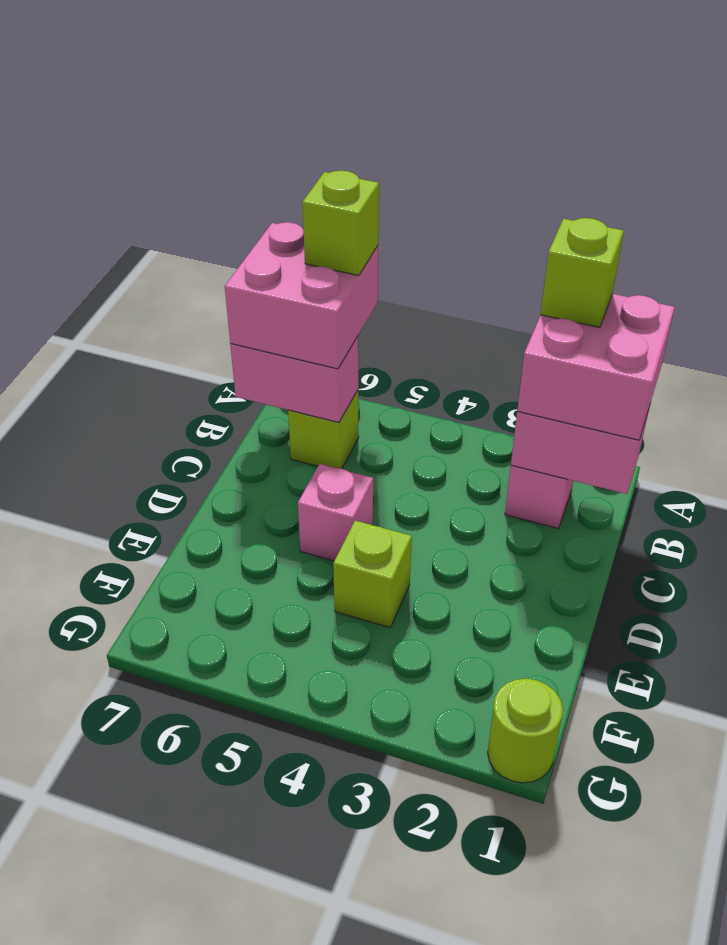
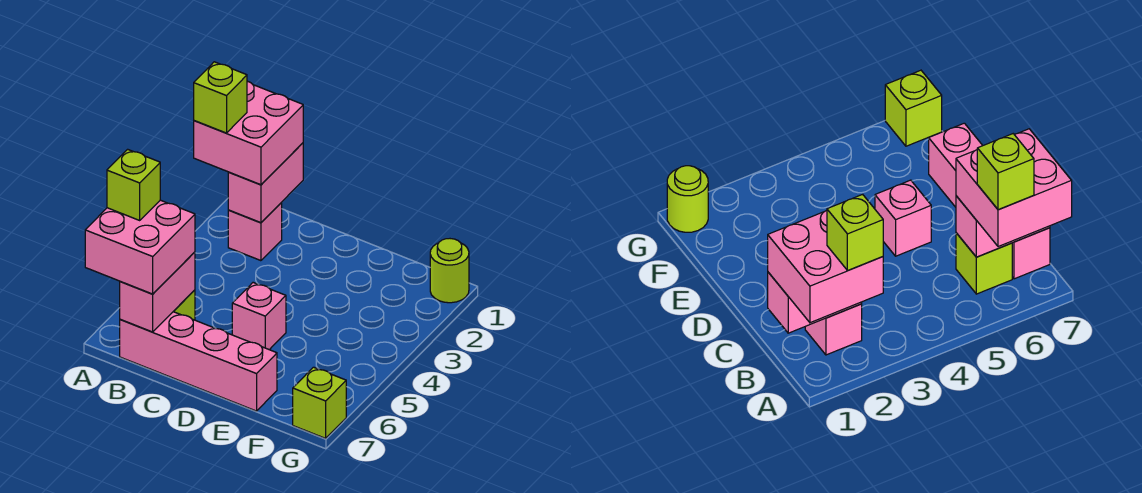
none -> pink brick B7:E7 level 1
lime brick E4 level 1 -> lime brick G7 level 1

